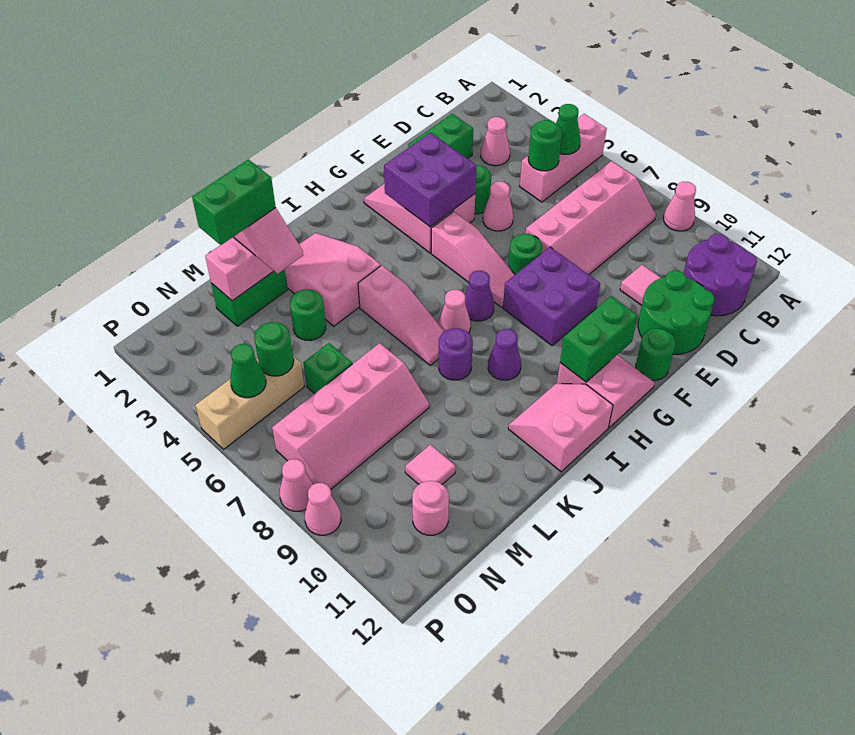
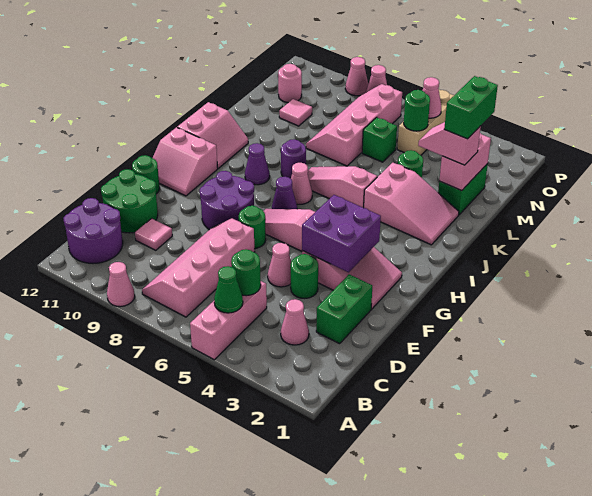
purple brick F8:G9 level 1 -> purple round brick F8:G9 level 1
green brick G11:H11 level 2 -> none
green cone O5 level 2 -> pink cone O5 level 2

